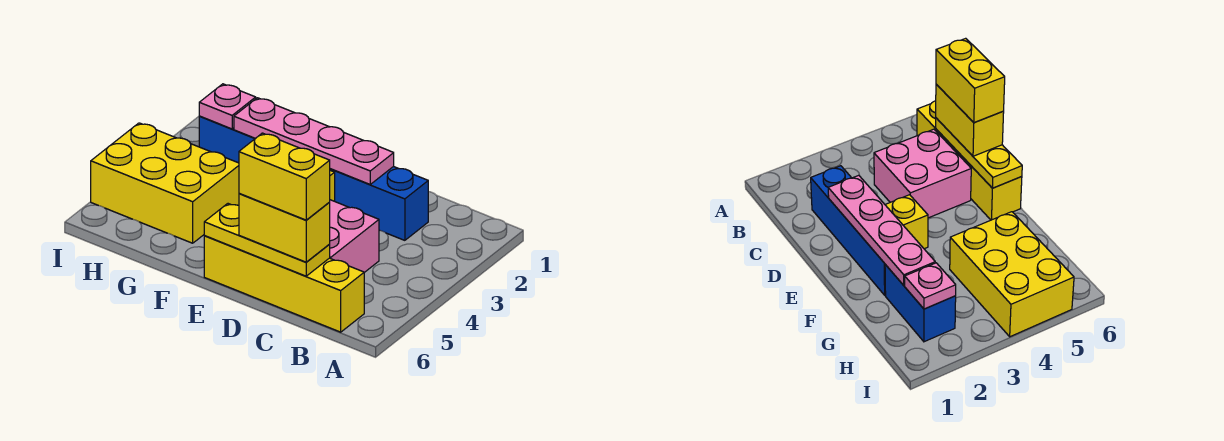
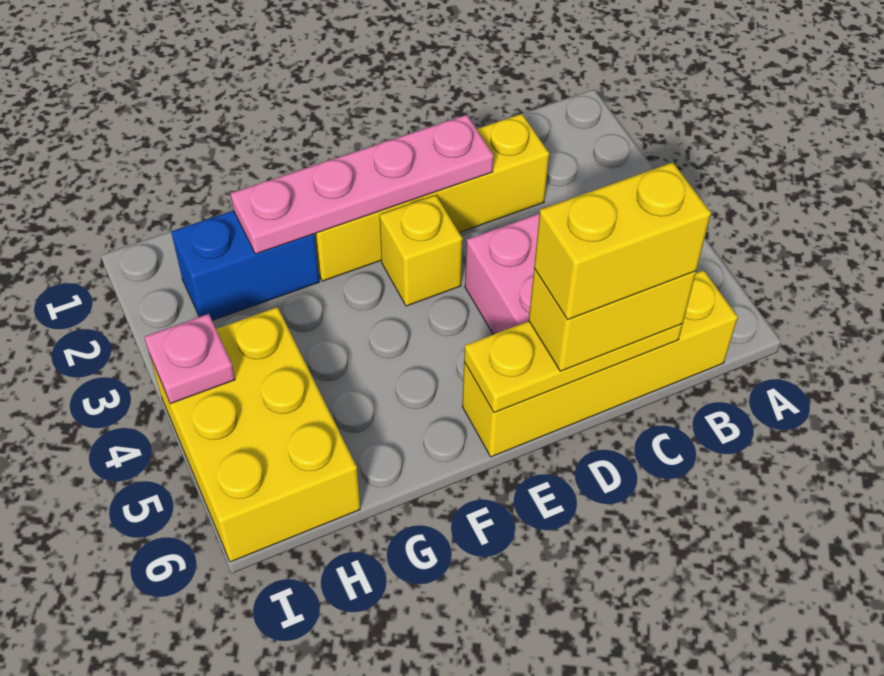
blue brick C2:F2 level 1 -> yellow brick C2:F2 level 1
yellow brick G4:I5 level 1 -> yellow brick H4:I6 level 1
pink plate H2 level 2 -> pink plate I4 level 2

